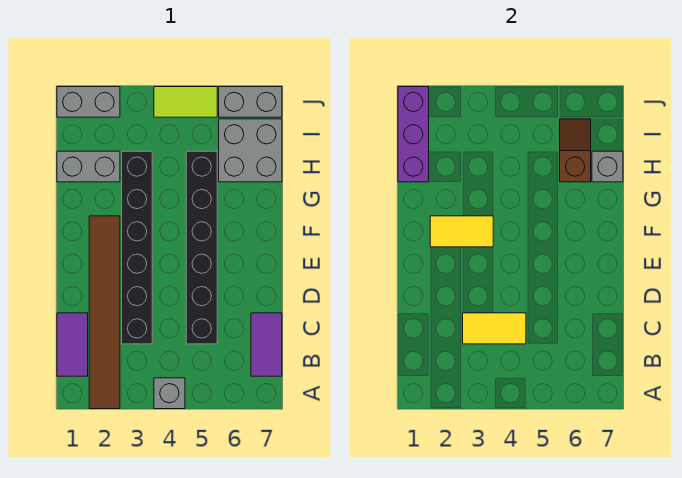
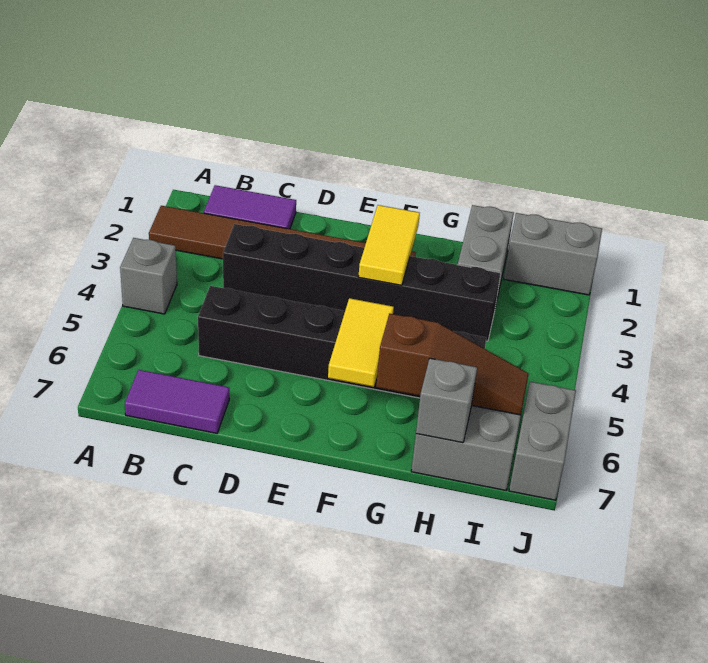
yellow tile C3:C4 level 2 -> yellow tile F5:F6 level 2
purple brick H1:J1 level 2 -> none
brown slope H6:I6 level 2 top H -> brown slope G6:I6 level 2 top G
grey brick J1:J2 level 1 -> grey brick I1:J1 level 1
lime tile J4:J5 level 1 -> none

